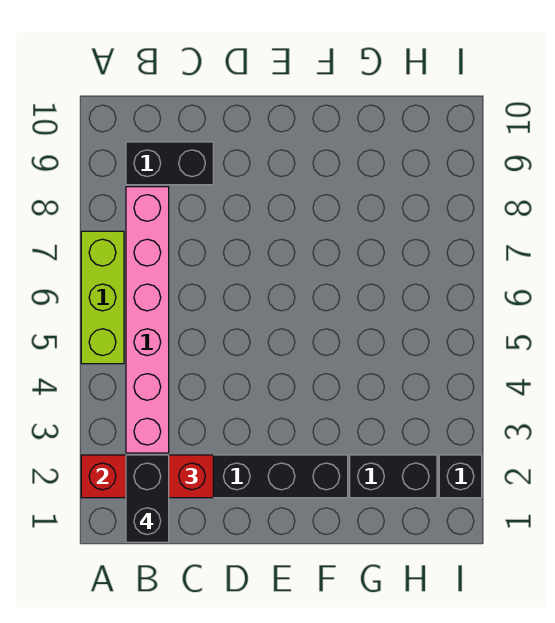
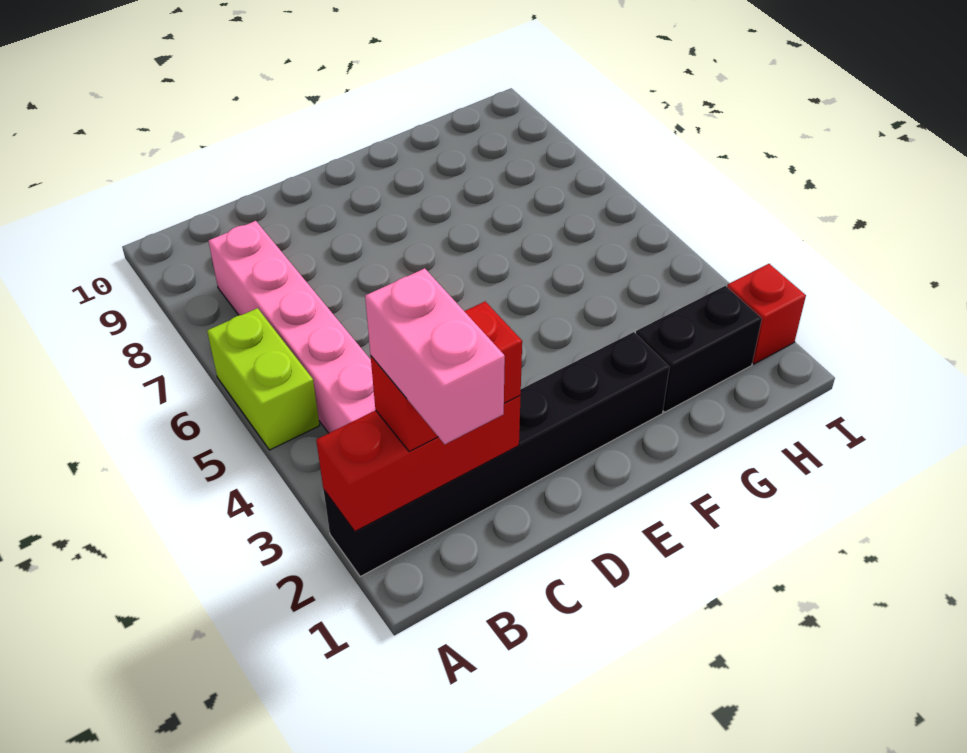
lime brick A5:A7 level 1 -> lime brick A5:A6 level 1
black brick B1:B2 level 4 -> pink brick B1:B2 level 4
black brick B9:C9 level 1 -> none
black brick I2 level 1 -> red brick I2 level 1

